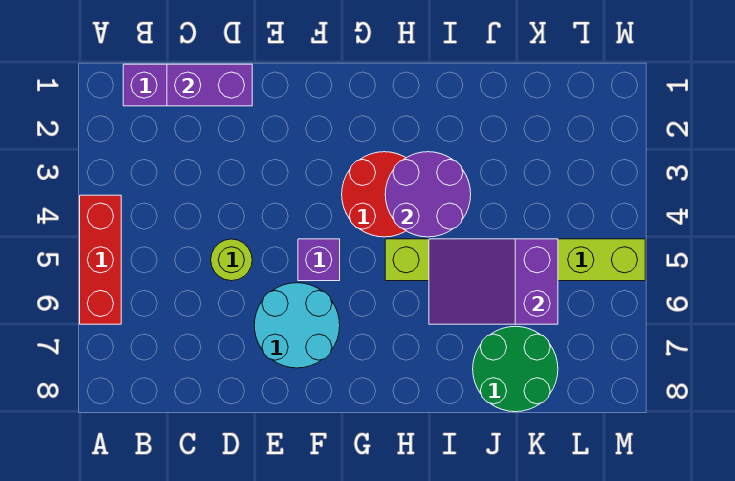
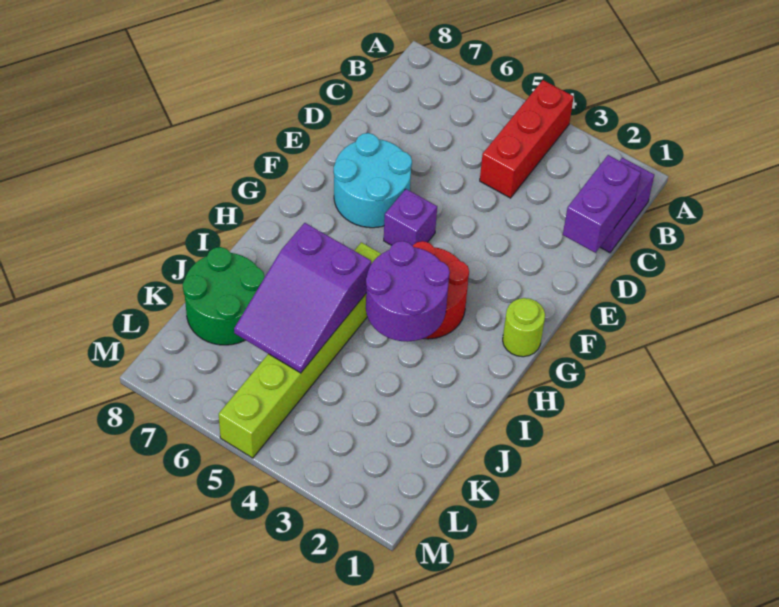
red brick A4:A6 level 1 -> red brick A4:C4 level 1
lime round brick D5 level 1 -> lime round brick G1 level 1
purple slope I5:K6 level 2 top K -> purple slope I5:K6 level 2 top I

